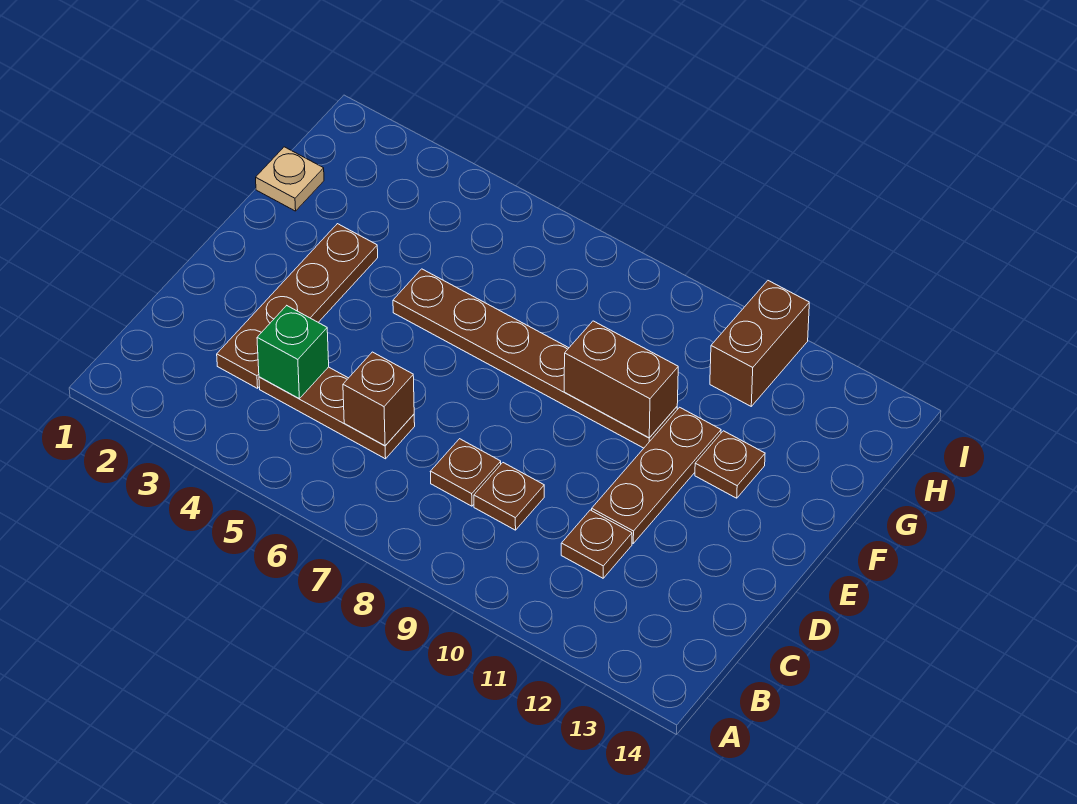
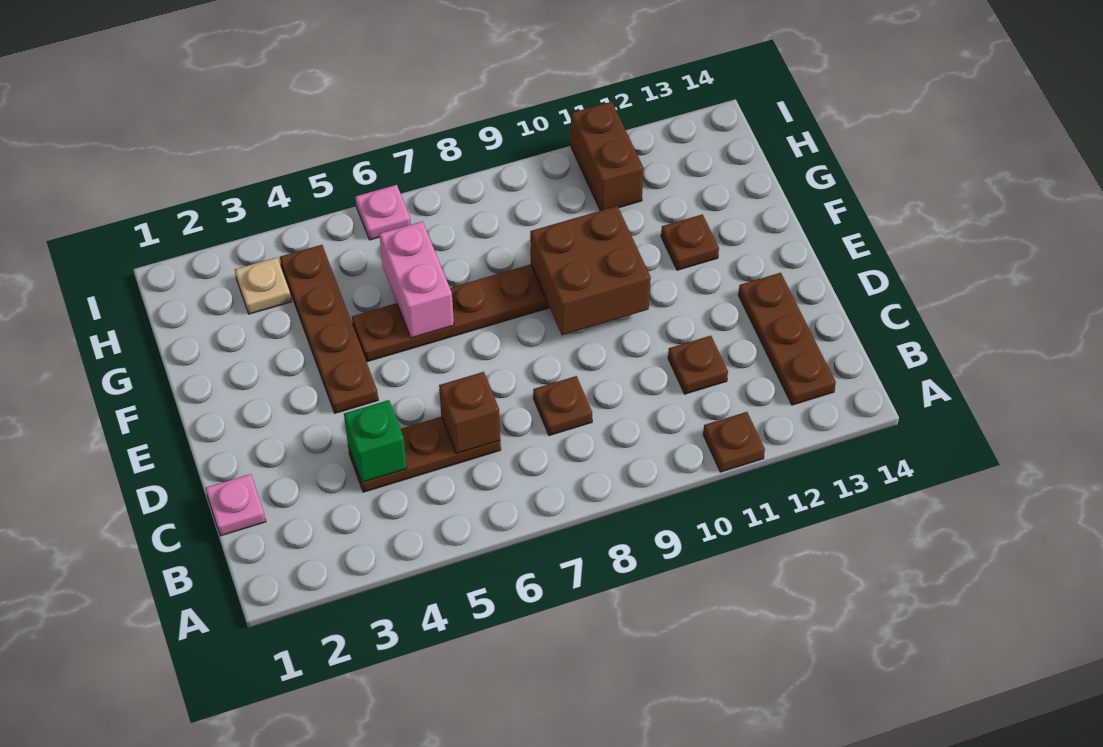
none -> pink plate C1 level 1
brown plate C3:F3 level 1 -> brown plate E4:H4 level 1
brown plate C9 level 1 -> brown plate A11 level 1
brown plate D11:F11 level 1 -> brown plate B13:D13 level 1
none -> pink brick F6:G6 level 2
brown brick F9:F10 level 2 -> brown brick E9:F10 level 2
tan plate G1 level 1 -> tan plate H3 level 1
none -> pink plate I6 level 1

